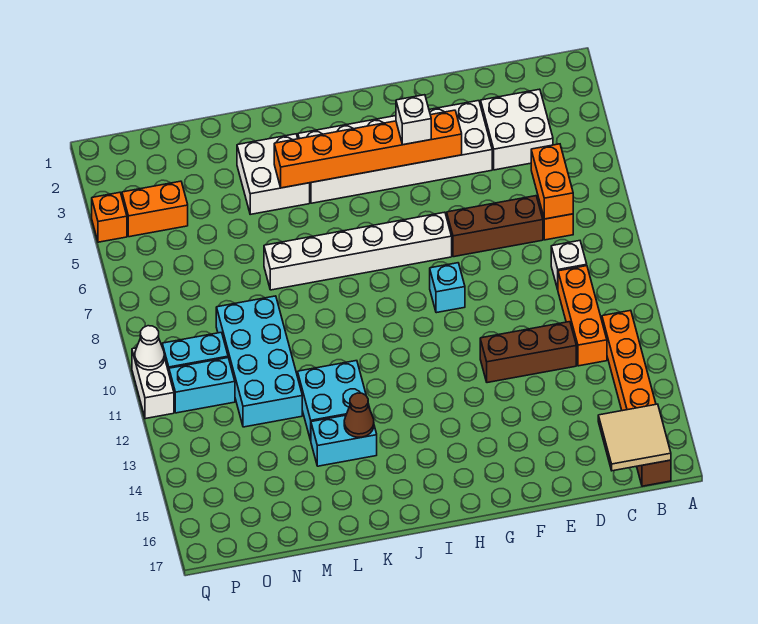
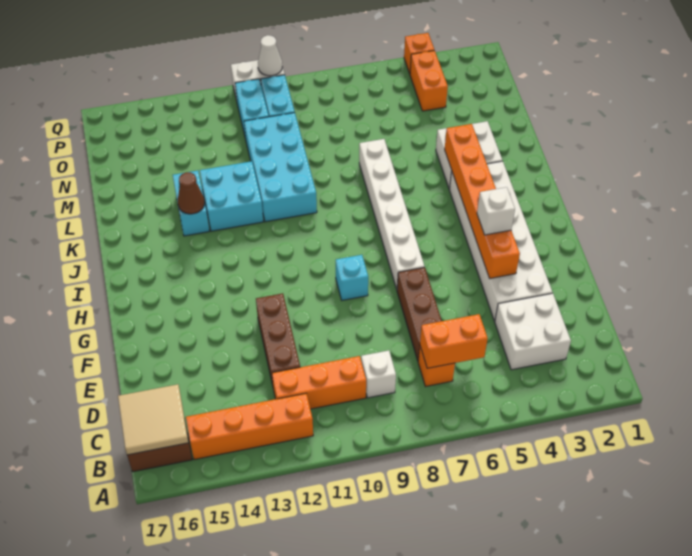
cyan brick M9:N12 level 1 -> cyan brick K10:N11 level 1

